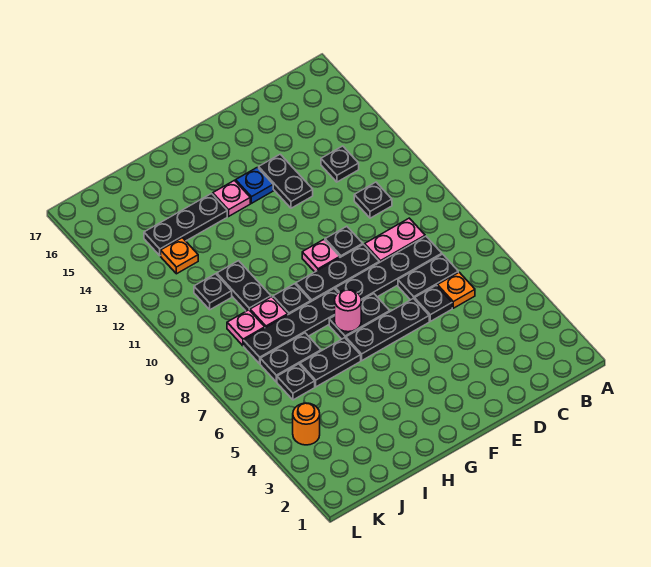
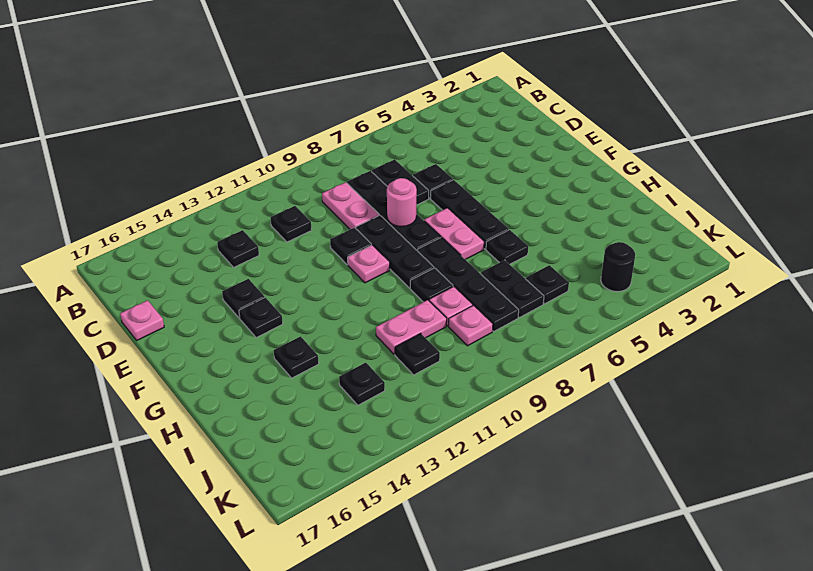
orange plate C6 level 1 -> none
black plate E13:E14 level 1 -> black plate E14 level 1
black plate F7:G7 level 1 -> pink plate F7:G7 level 1
blue plate F14 level 1 -> black plate F14 level 1
pink round brick G7 level 2 -> pink round brick E8 level 2
pink plate G14 level 1 -> pink plate D17 level 1
black plate H6:I6 level 1 -> black plate H6 level 1
black plate H14:J14 level 1 -> black plate H14 level 1
black plate I10:I11 level 1 -> pink plate I10:I11 level 1
orange plate J13 level 1 -> black plate J13 level 1
orange round brick K4 level 1 -> black round brick K4 level 1

